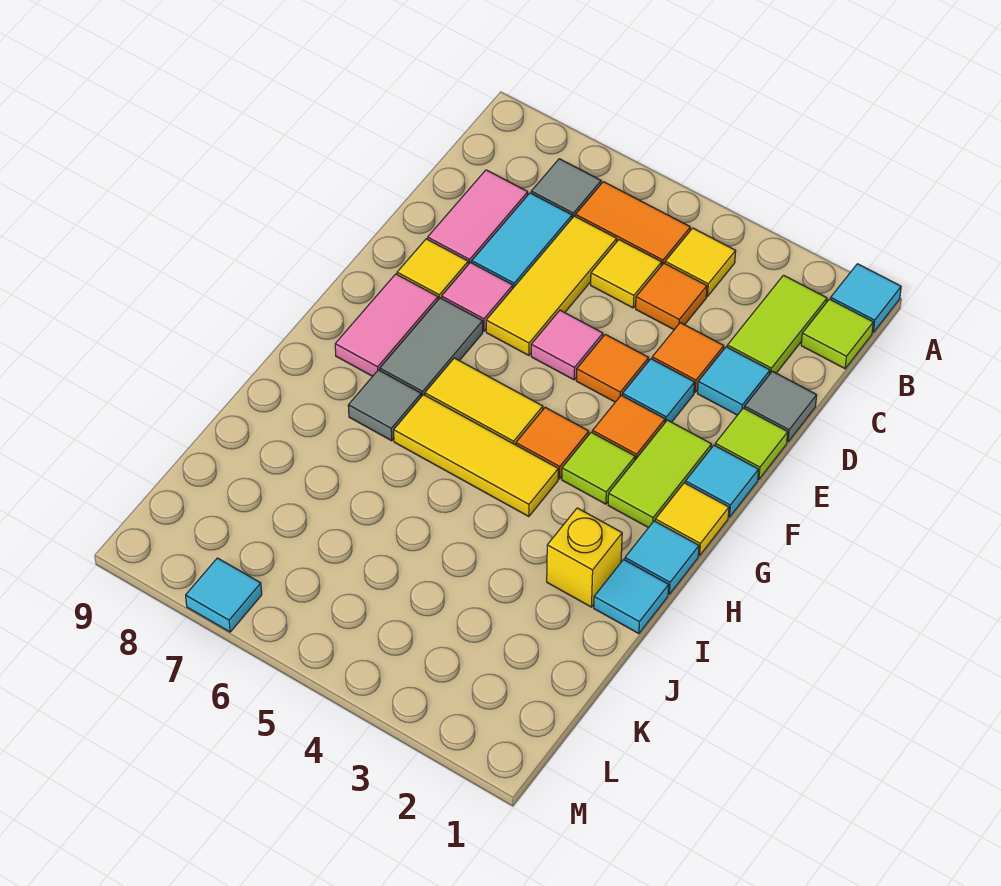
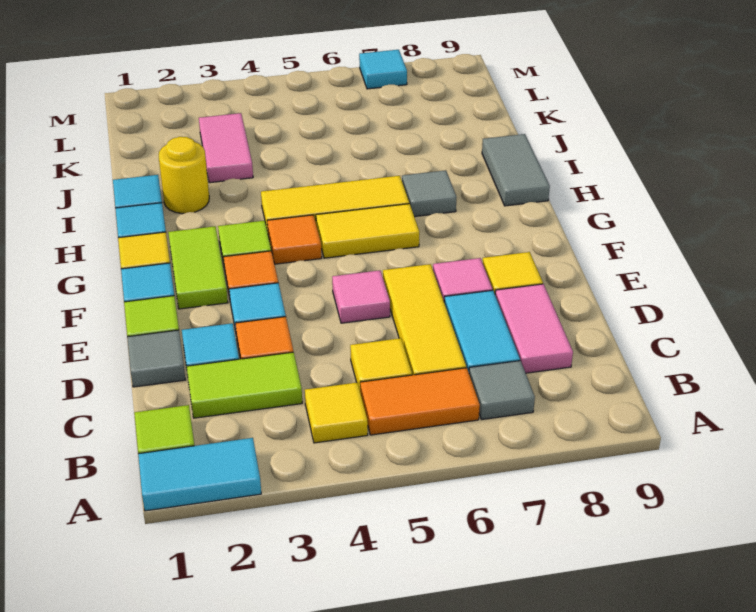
cyan tile A1 level 1 -> cyan tile A1:A2 level 1
lime tile B2:C2 level 1 -> lime tile C2:C3 level 1
orange tile C4 level 1 -> none
orange tile E4 level 1 -> none
grey tile F7:G7 level 1 -> grey tile H9:I9 level 1
pink tile F8:G8 level 1 -> pink tile J3:K3 level 1
yellow brick I2 level 1 -> yellow round brick I2 level 1

